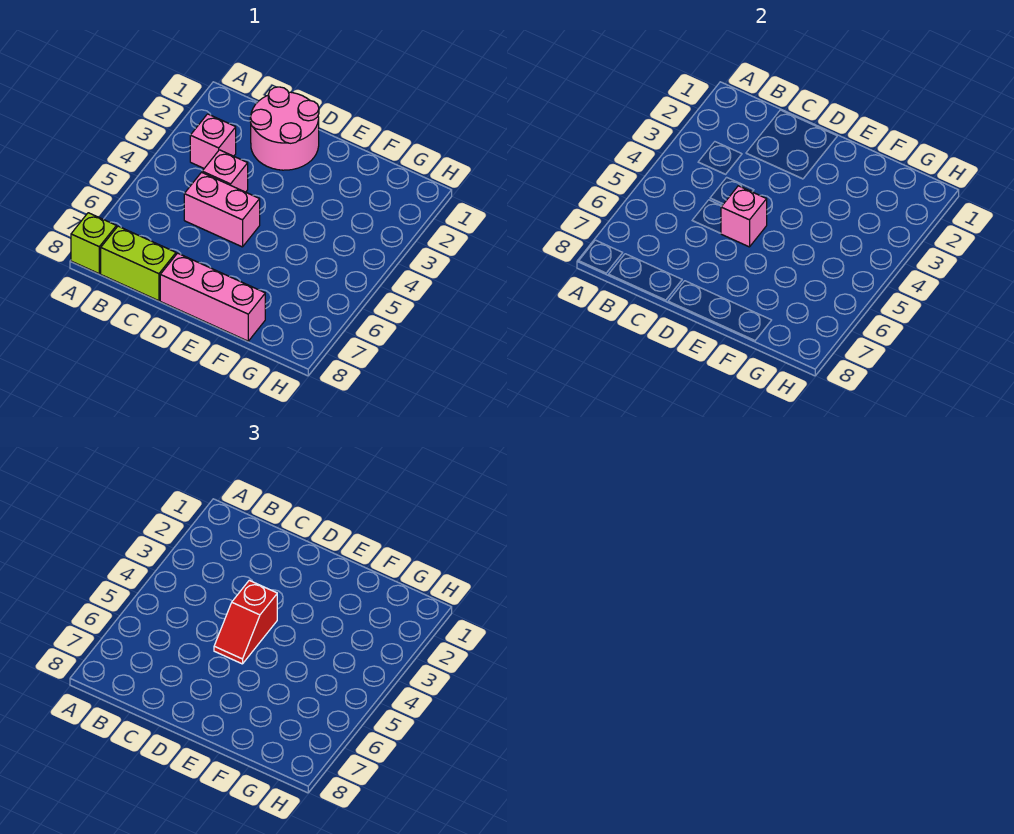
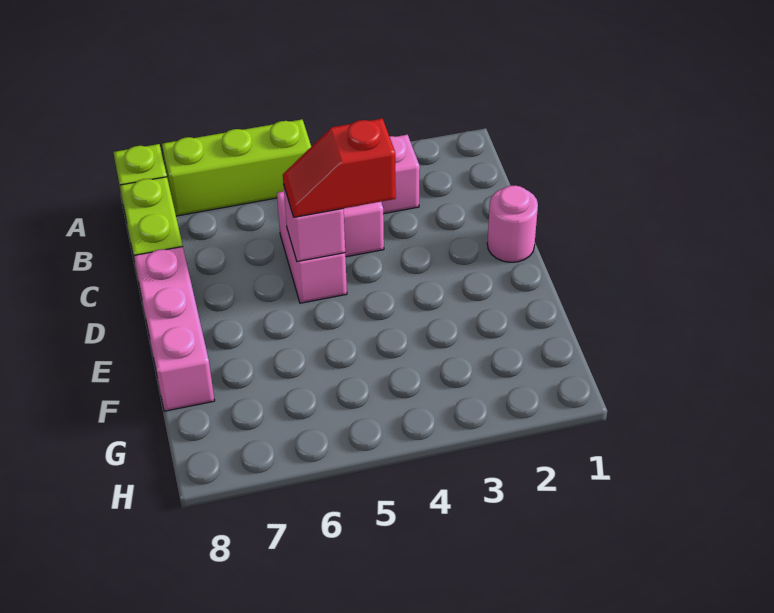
none -> lime brick A5:A7 level 1
pink round brick C1:D2 level 1 -> pink round brick D1 level 1

